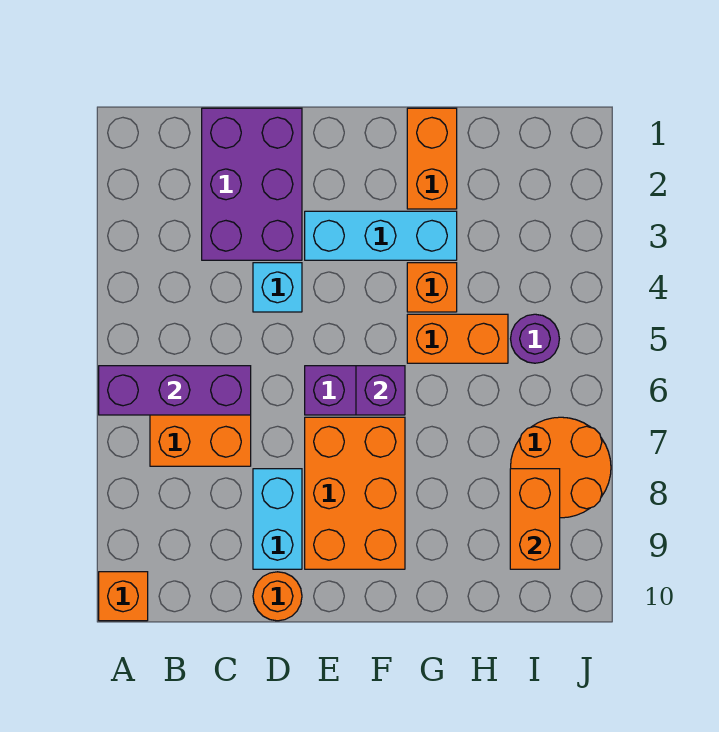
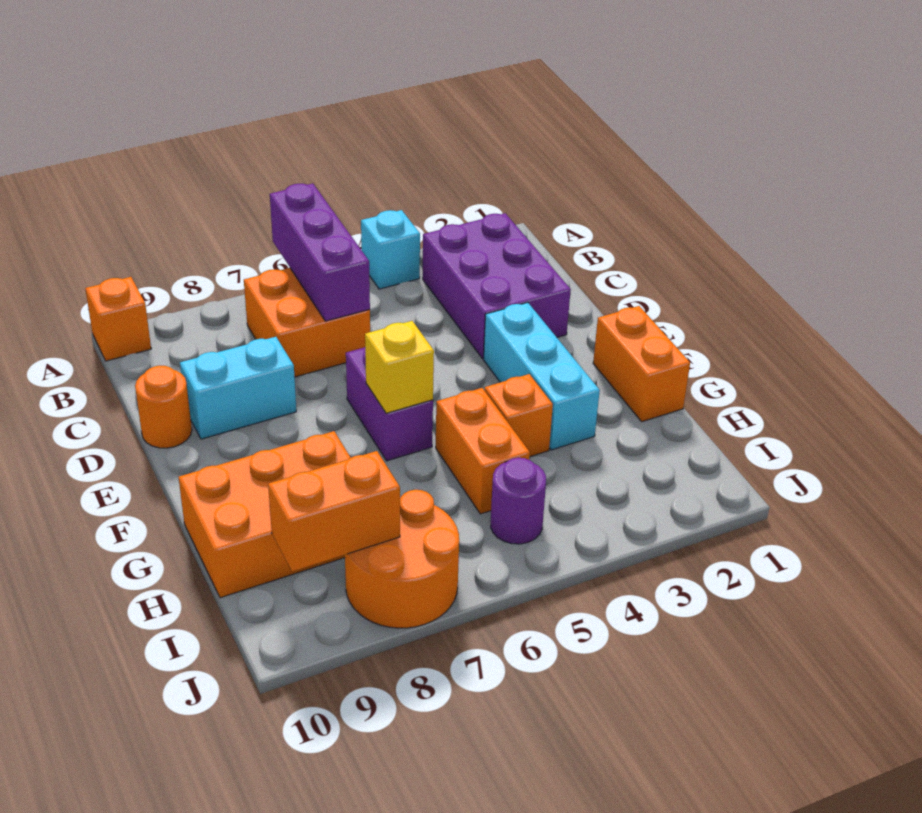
purple brick C1:D3 level 1 -> purple brick B2:D3 level 1
cyan brick D4 level 1 -> cyan brick A4 level 1
orange brick E7:F9 level 1 -> orange brick G8:H10 level 1
purple brick F6 level 2 -> yellow brick F6 level 2
orange brick G1:G2 level 1 -> orange brick F1:G1 level 1

